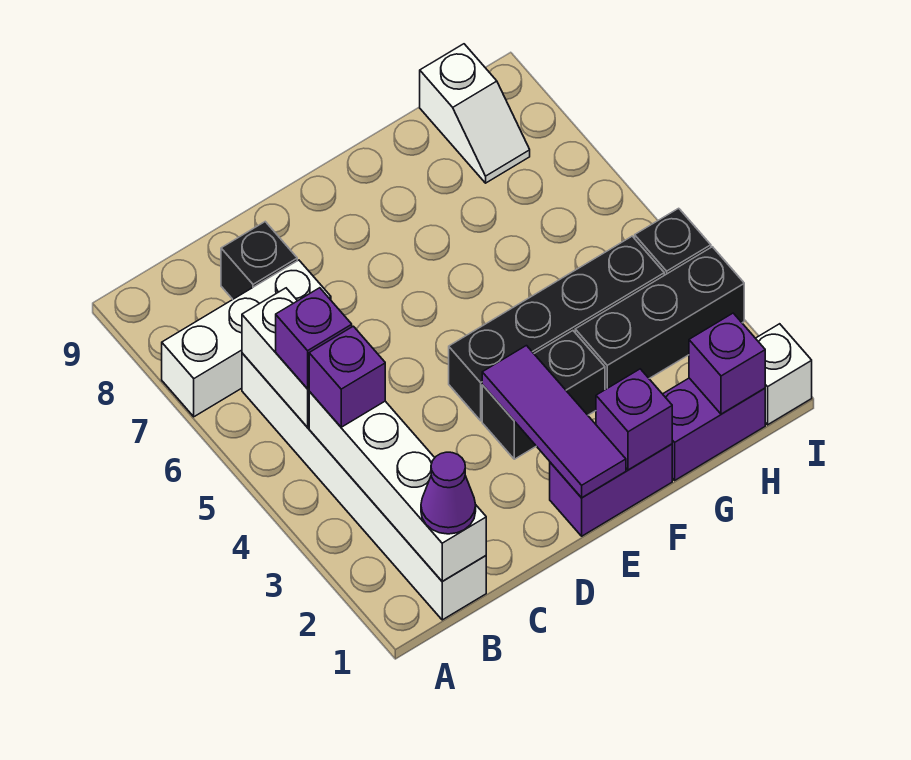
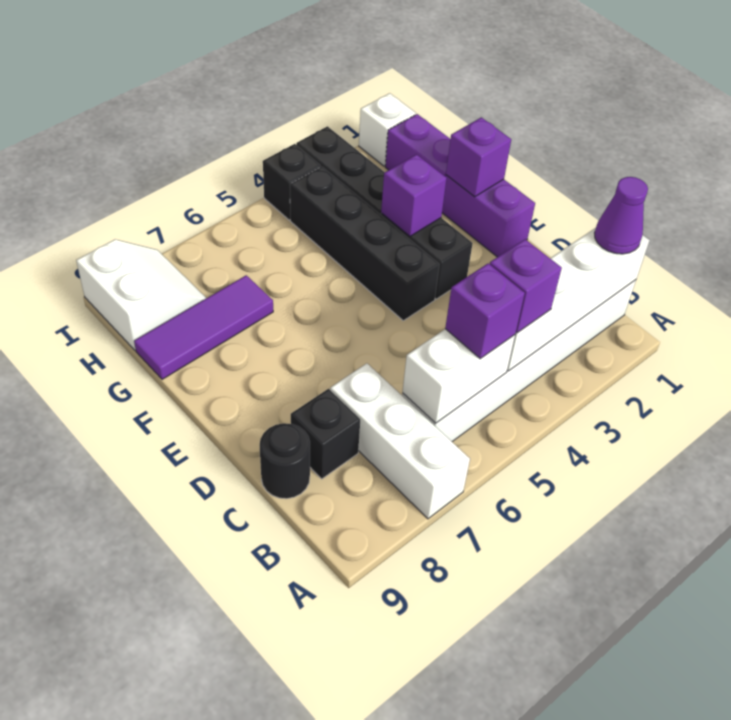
none -> black round brick C9 level 1
purple tile E1:E3 level 2 -> purple tile G7:G9 level 1
purple brick H1 level 2 -> purple brick F3 level 2
white slope H8:H9 level 1 top 9 -> white slope H8:I9 level 1 top 9

